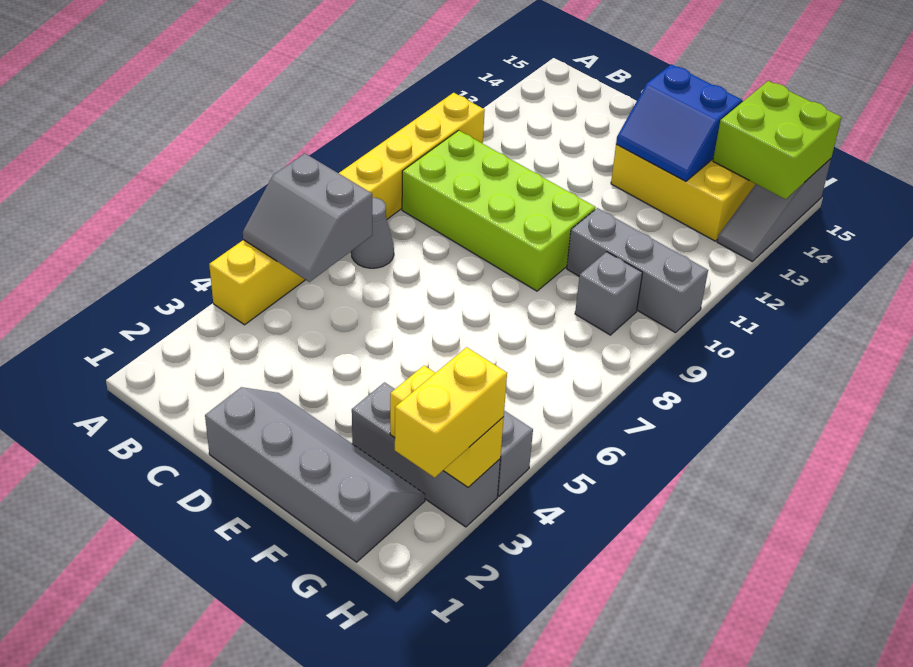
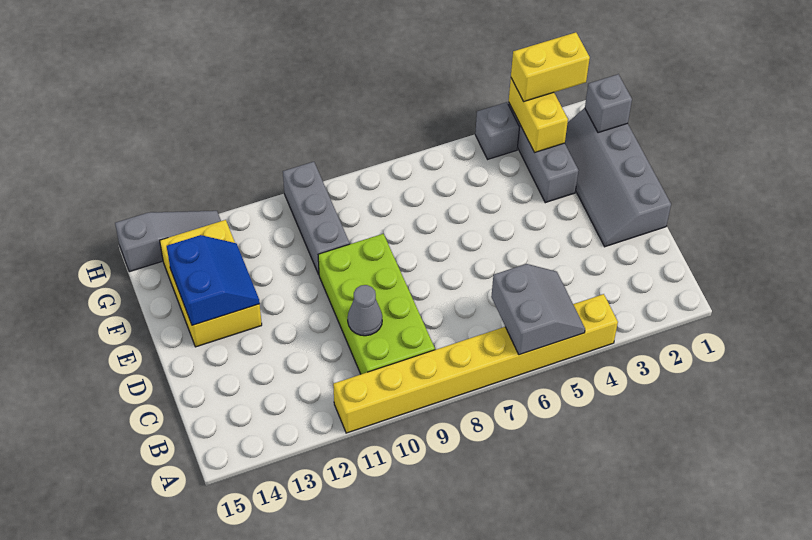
grey cone B7 level 1 -> grey cone C10 level 2
grey brick G9 level 1 -> grey brick G1 level 2
lime brick G14:H15 level 2 -> none

